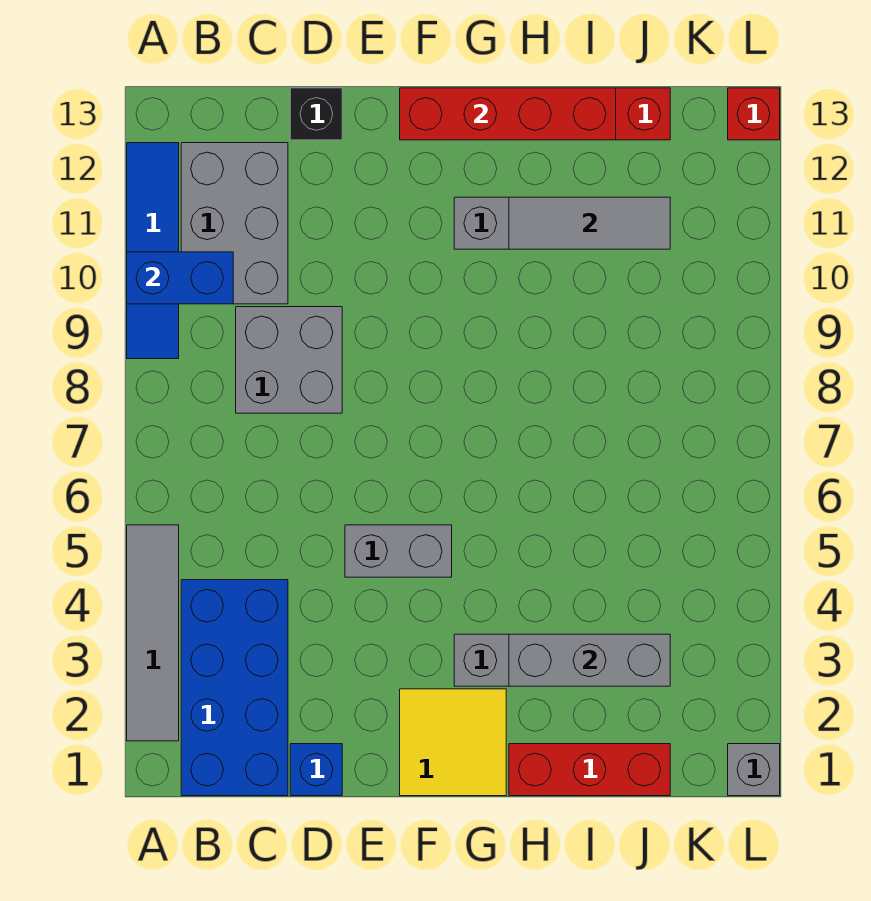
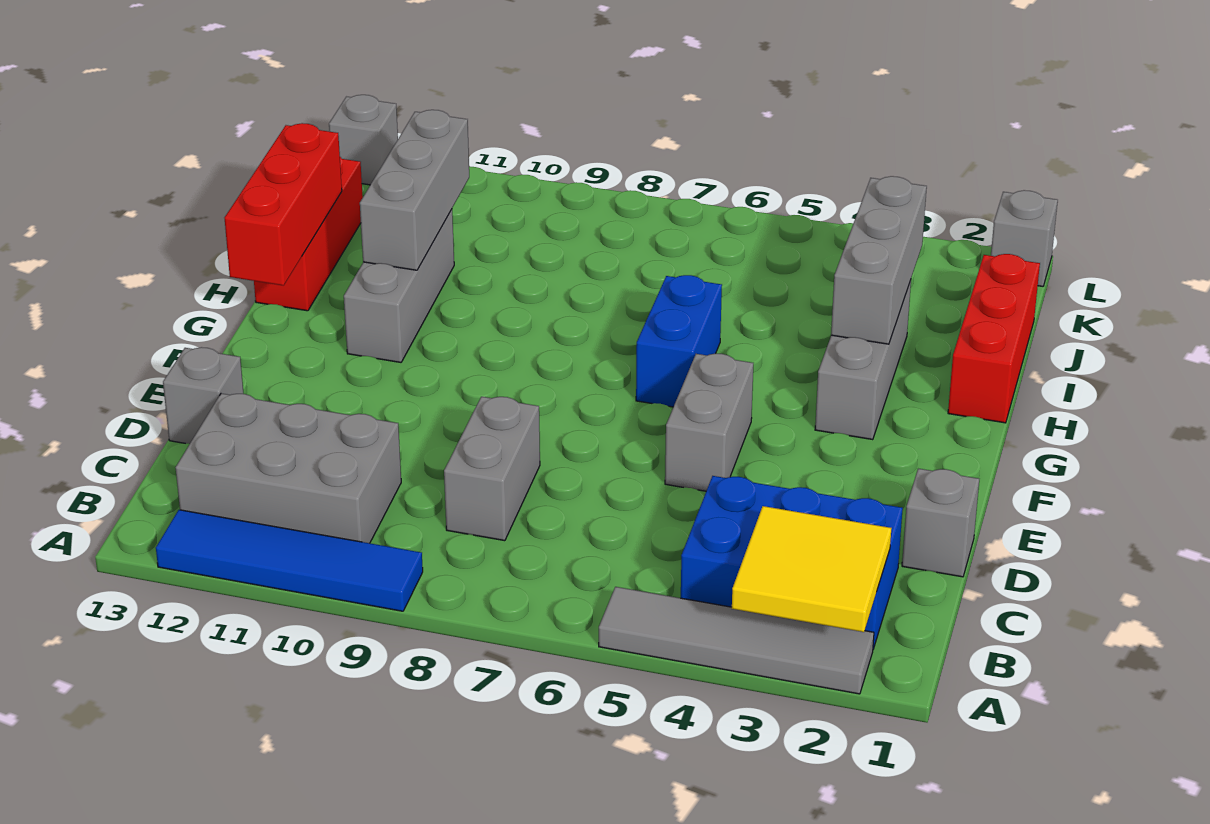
blue brick A10:B10 level 2 -> blue brick G6:H6 level 1
blue brick B1:C4 level 1 -> blue brick B2:C4 level 1
grey brick C8:D9 level 1 -> grey brick C8:D8 level 1
blue brick D1 level 1 -> grey brick D1 level 1
black brick D13 level 1 -> grey brick D13 level 1
yellow tile F1:G2 level 1 -> yellow tile A2:B3 level 2
red brick F13:I13 level 2 -> red brick G13:I13 level 2
grey tile H11:J11 level 2 -> grey brick H11:J11 level 2
red brick L13 level 1 -> grey brick L13 level 1

